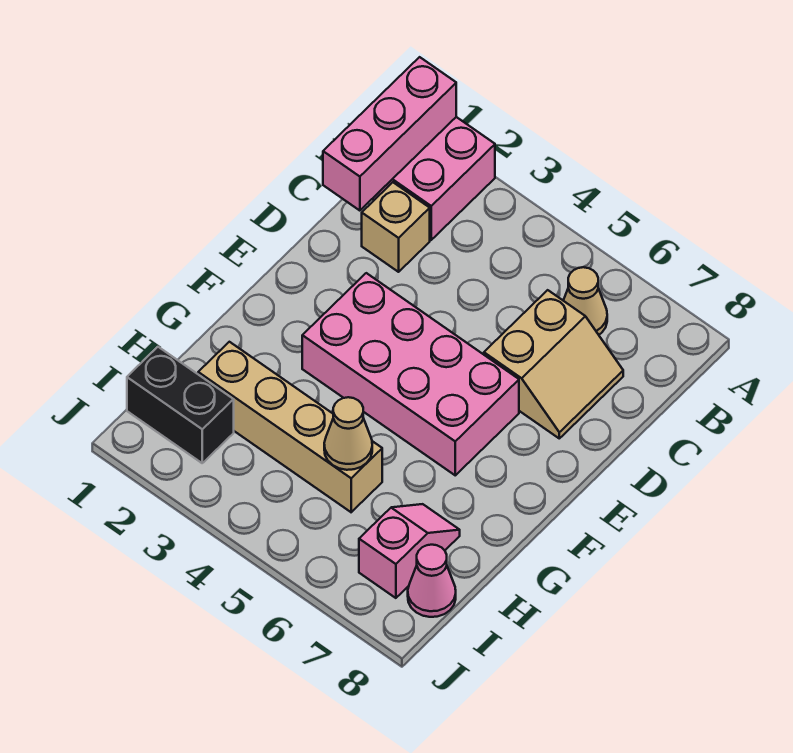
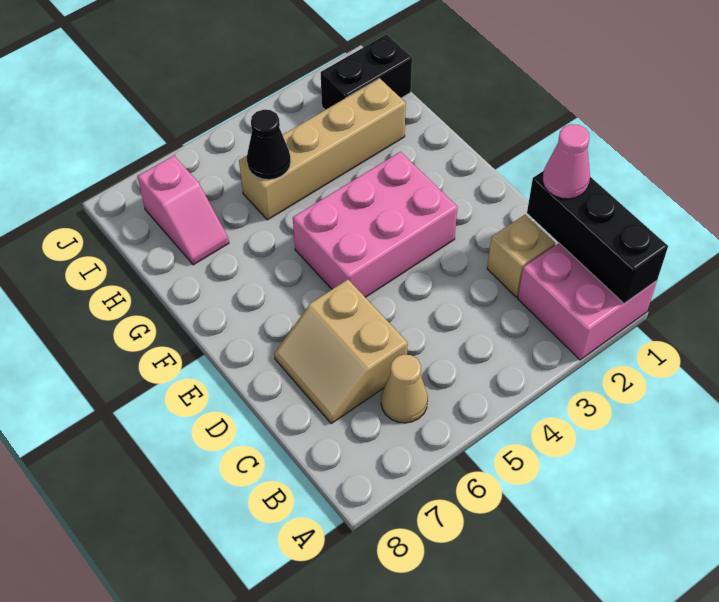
pink brick A1:C1 level 2 -> black brick A1:C1 level 2
pink brick E3:F6 level 1 -> pink brick E3:F5 level 1
tan cone H5 level 2 -> black cone H5 level 2
pink cone I8 level 1 -> pink cone C1 level 3

